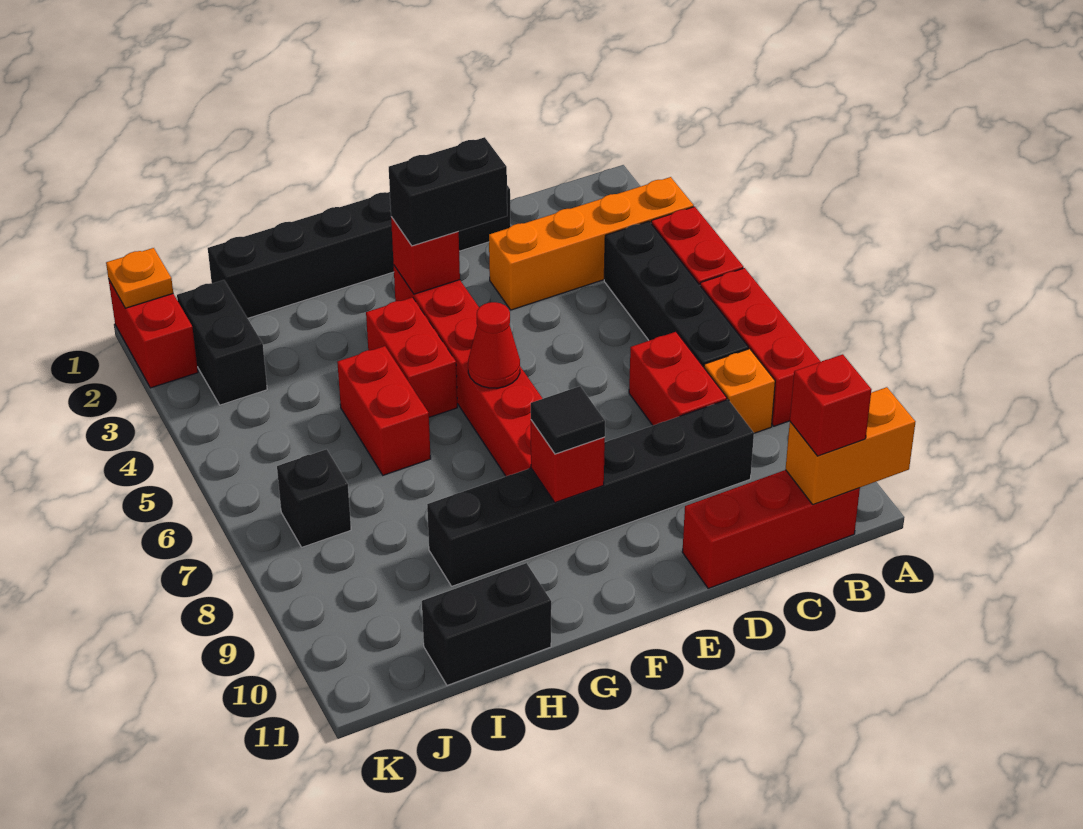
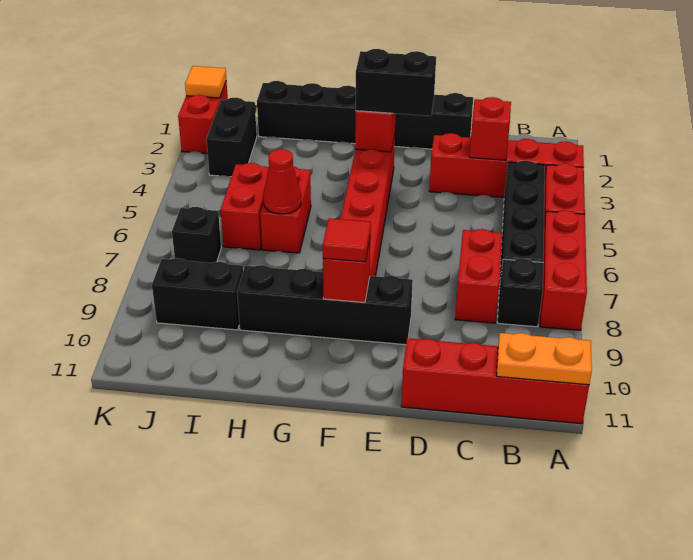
orange brick A3:D3 level 1 -> red brick A3:D3 level 1
orange brick A11:B11 level 2 -> orange plate A11:B11 level 2
orange brick B8 level 1 -> black brick B8 level 1
red brick B11:D11 level 1 -> red brick A11:D11 level 1
red brick B11 level 3 -> red brick C3 level 2
black brick C9:H9 level 1 -> black brick E9:H9 level 1
red cone F6 level 2 -> red cone H6 level 2
black tile F9 level 3 -> red tile F9 level 3
red brick G4:G5 level 1 -> red brick I5:I6 level 1
black brick H11:I11 level 1 -> black brick I9:J9 level 1
orange plate K1 level 2 -> orange tile K1 level 2

